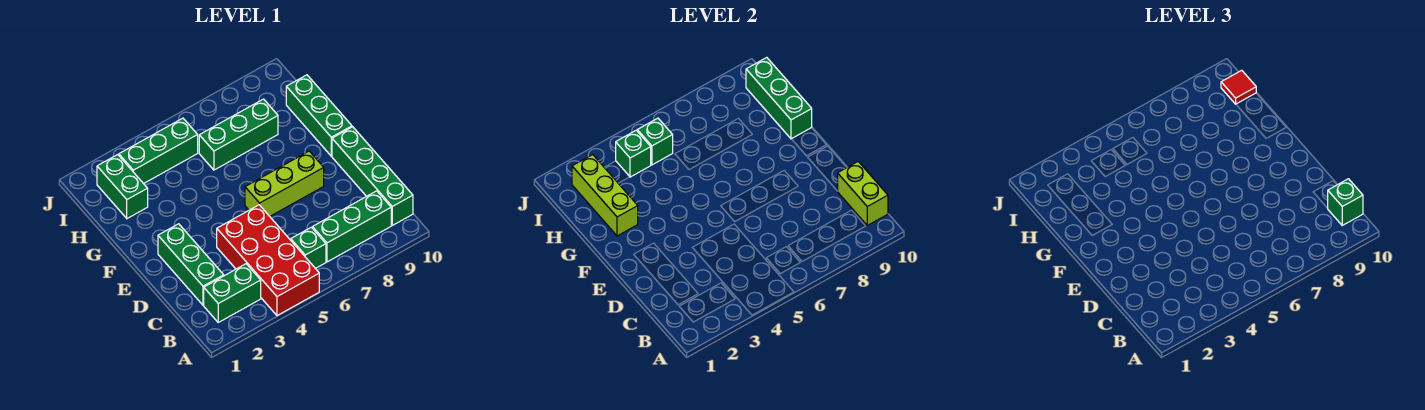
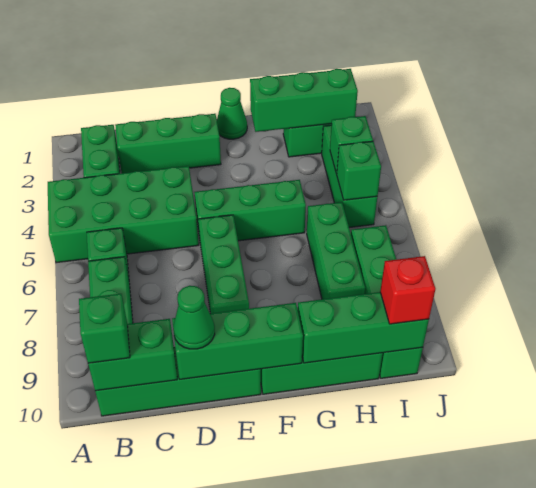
red brick A4:D5 level 1 -> green brick A4:D5 level 1
lime brick B10:C10 level 2 -> green brick B10:C10 level 2
none -> green brick D10:F10 level 2
none -> green cone D10 level 3
none -> green brick E5:G5 level 1
lime brick E6:E8 level 1 -> green brick E6:E8 level 1
none -> green cone F1 level 1
lime brick G2:I2 level 2 -> green brick G2:I2 level 2
none -> green brick I7:I10 level 1
red tile I10 level 3 -> red brick I10 level 3

